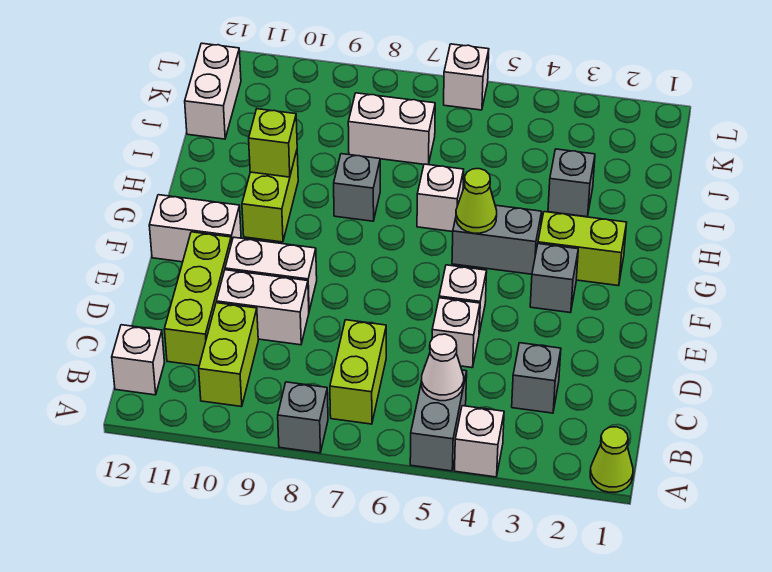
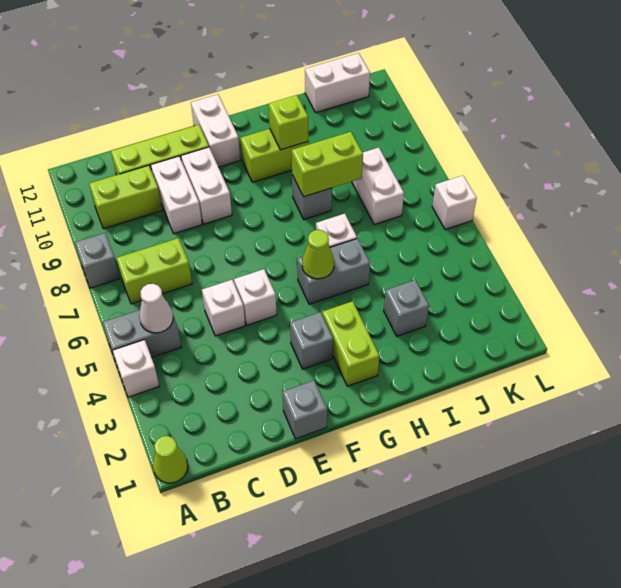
white brick B12 level 1 -> none
grey brick C3 level 1 -> grey brick E1 level 1
grey brick G4:G5 level 1 -> grey brick G5:H5 level 1
none -> lime brick H8:I8 level 2

